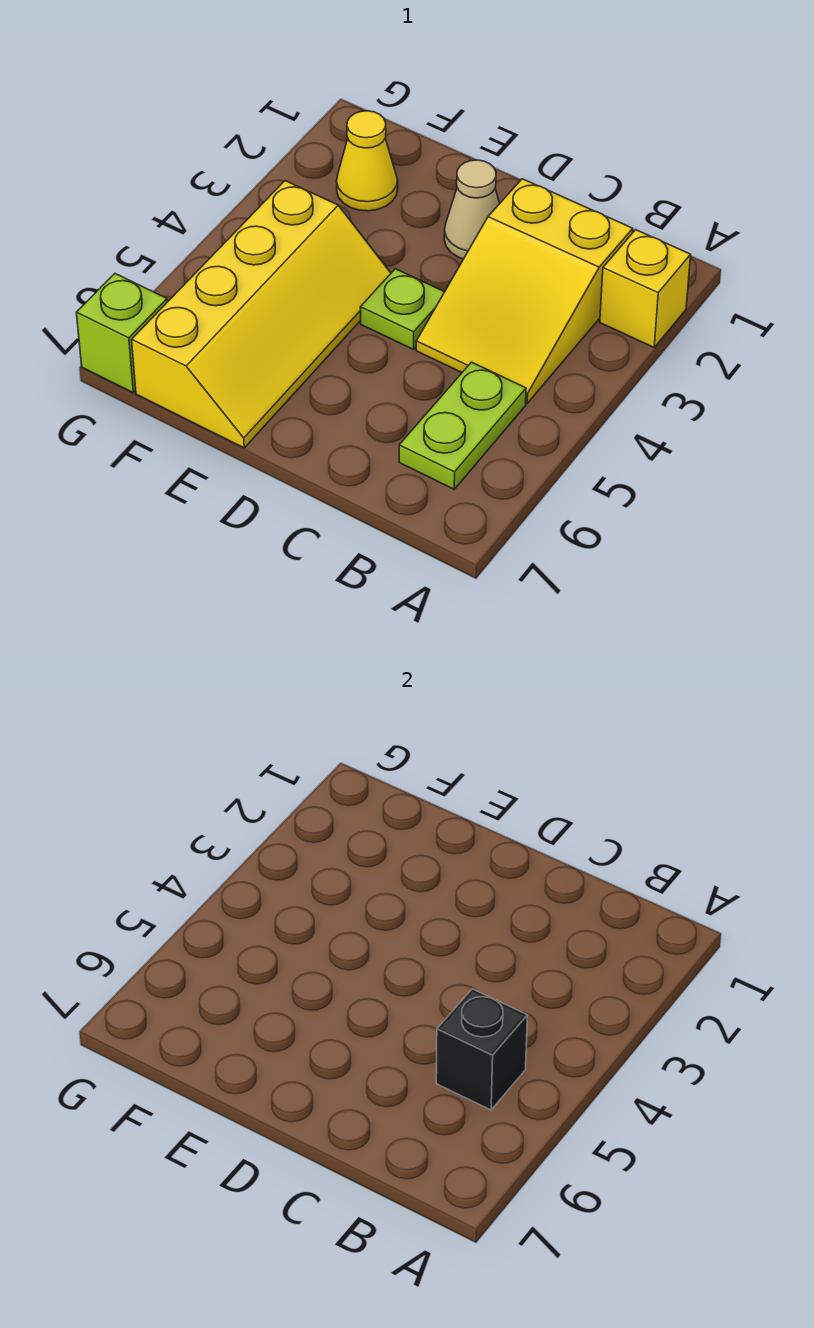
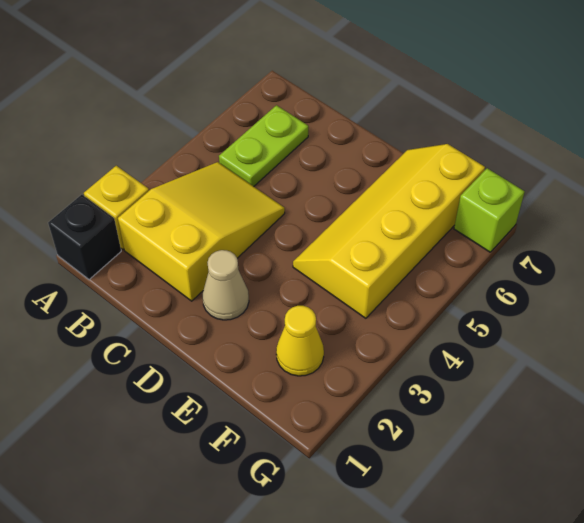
black brick B5 level 2 -> black brick A1 level 1
lime plate D4 level 1 -> none

